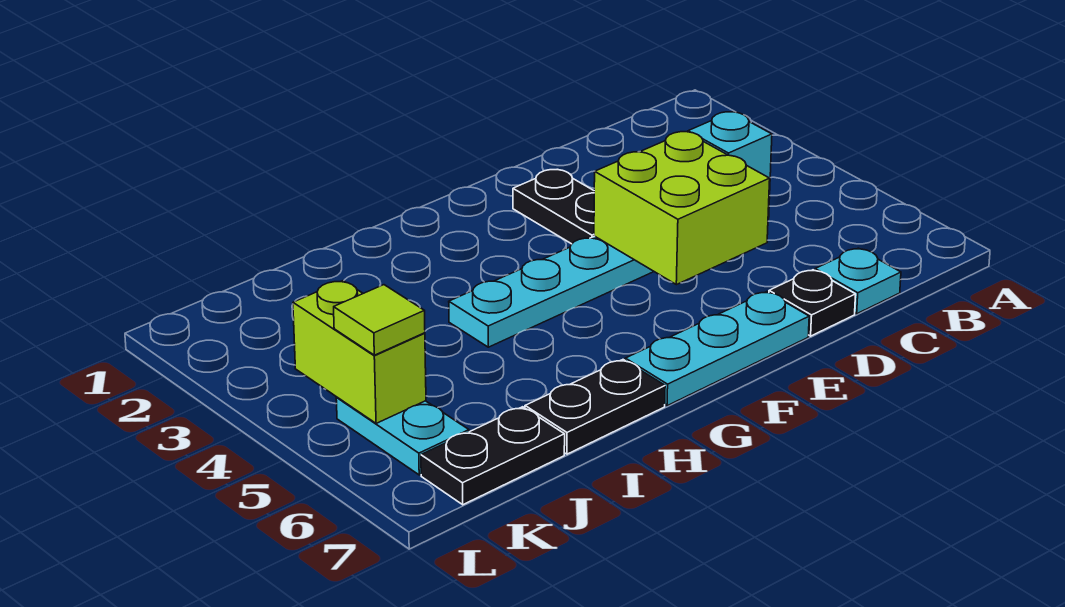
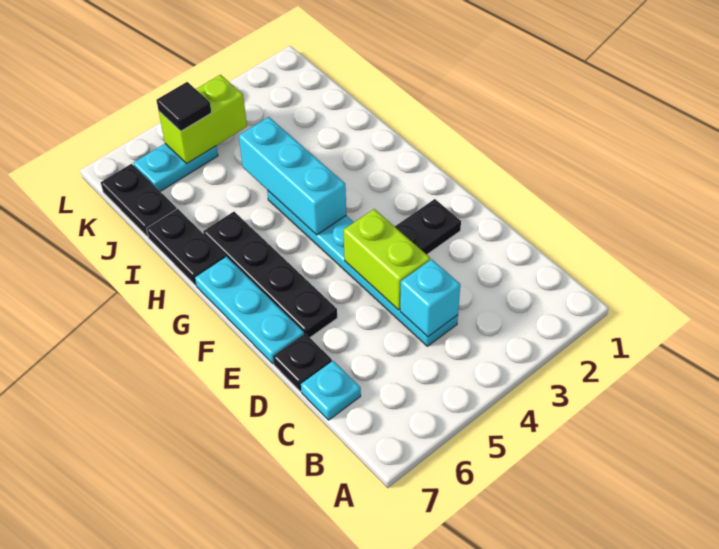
lime brick D4:E5 level 2 -> lime brick D4:E4 level 2
none -> black plate E6:H6 level 1
none -> cyan brick G4:I4 level 2
lime tile K5 level 3 -> black tile K5 level 3

